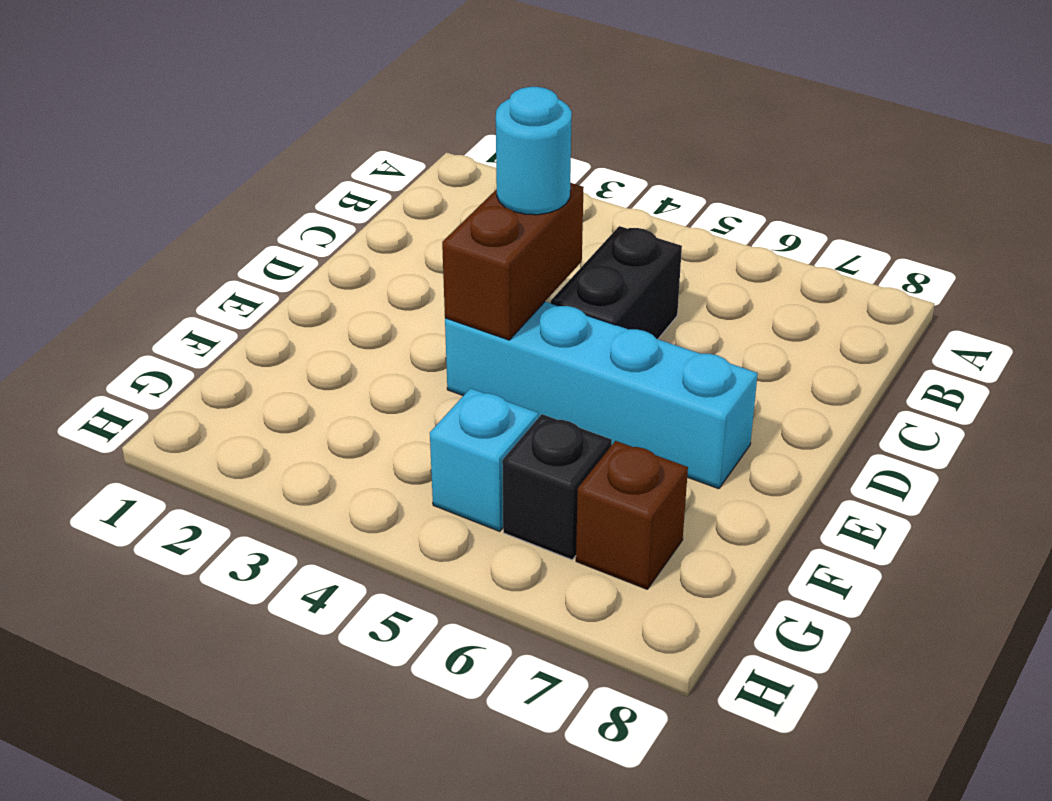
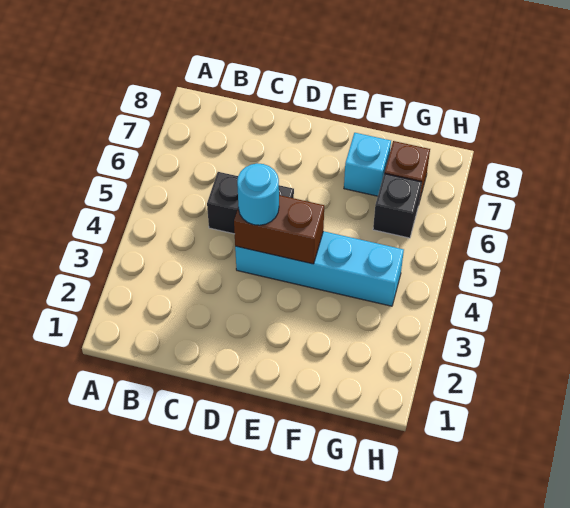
cyan brick E4:E7 level 1 -> cyan brick D4:G4 level 1
cyan brick G5 level 1 -> cyan brick F7 level 1

